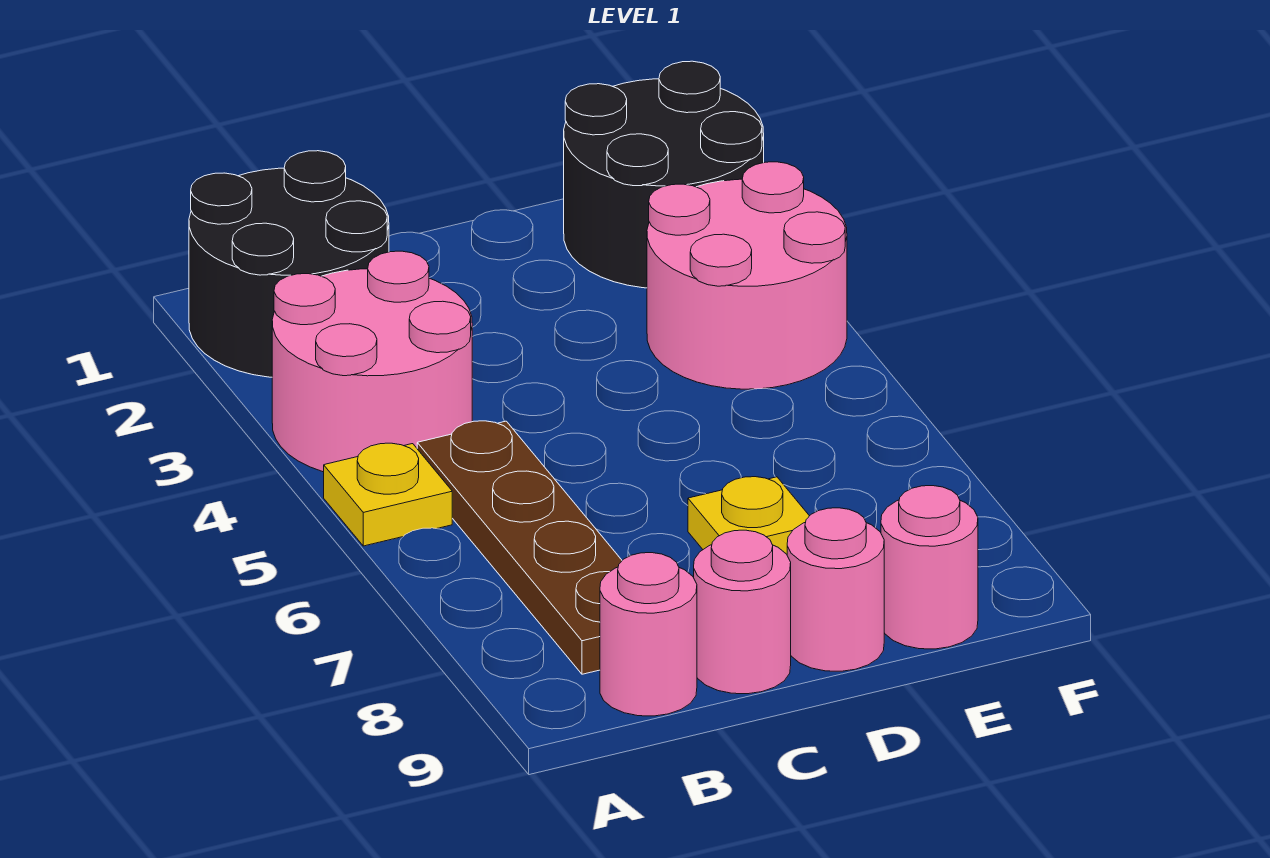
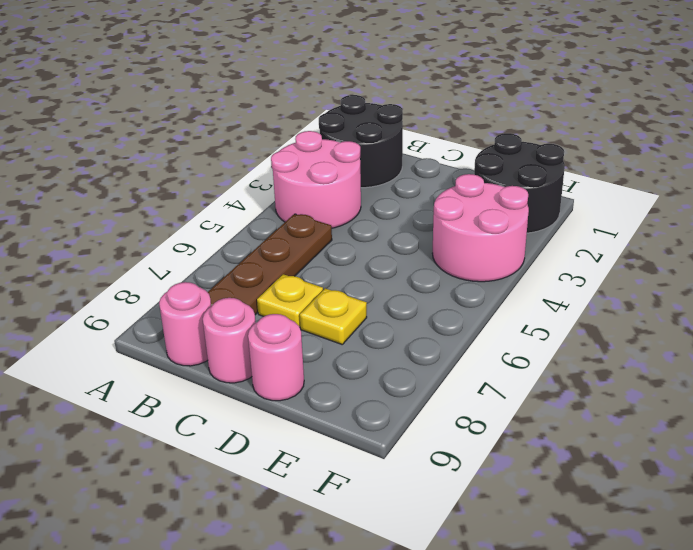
yellow plate A5 level 1 -> yellow plate C7 level 1
pink round brick E9 level 1 -> none

